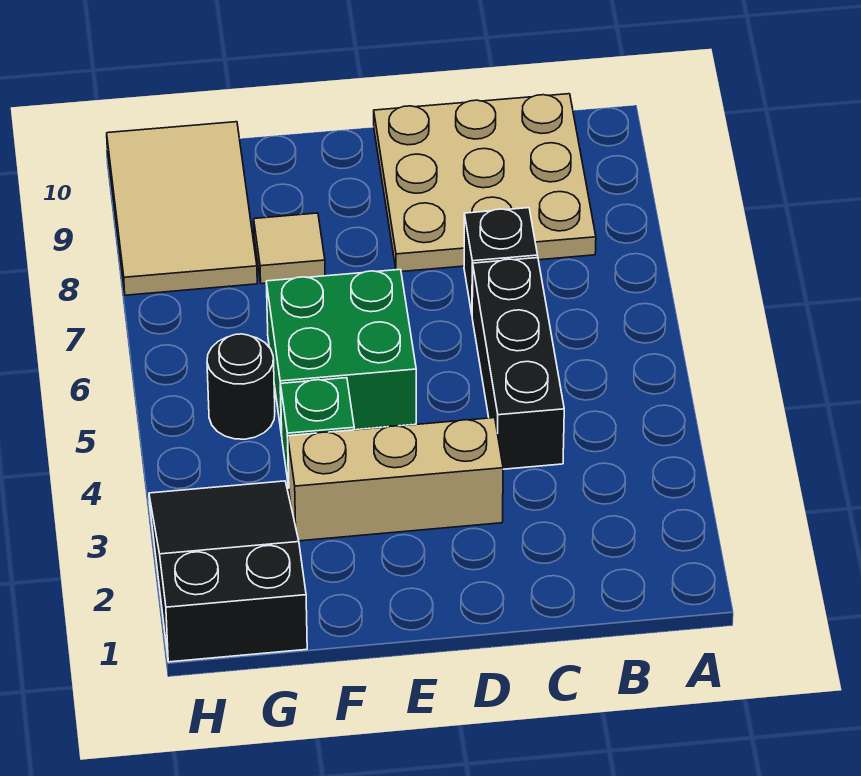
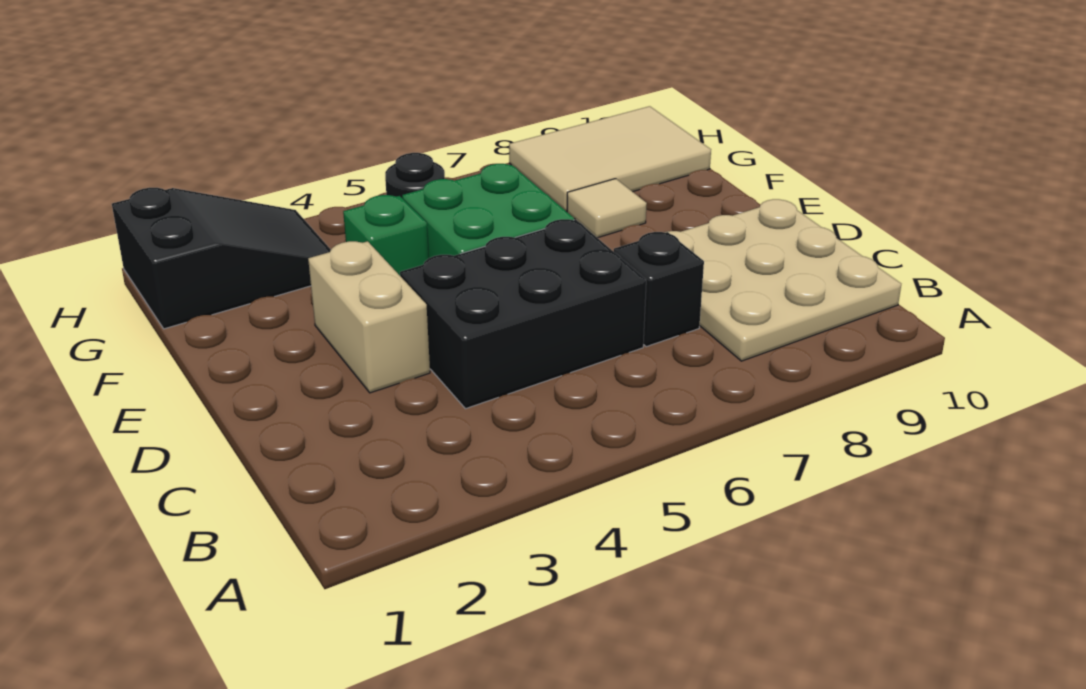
black brick C4:C6 level 1 -> black brick C4:D6 level 1
tan brick D3:F3 level 1 -> tan brick D3:E3 level 1

